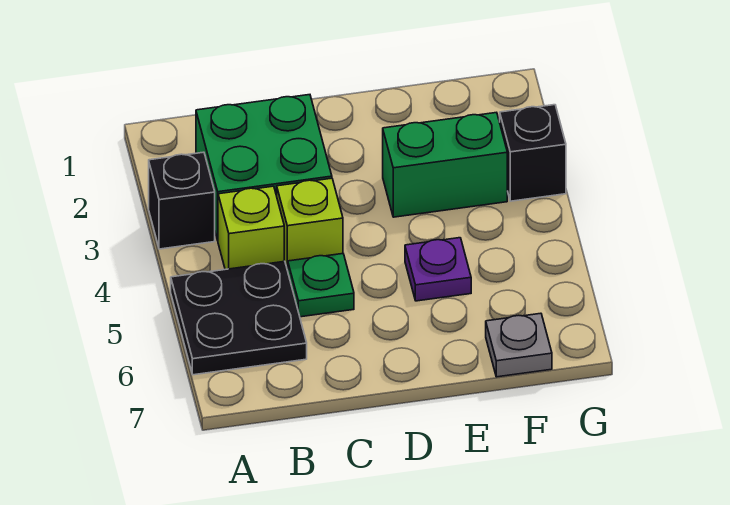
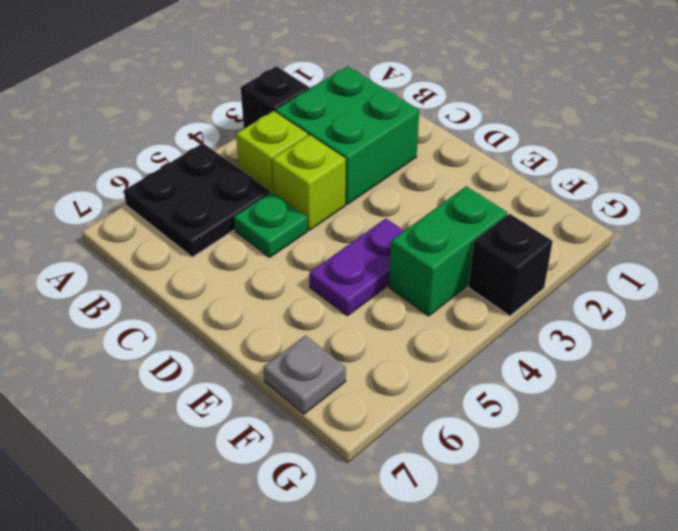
green brick E3:F3 level 1 -> green brick F3:F4 level 1
purple plate E5 level 1 -> purple plate E4:E5 level 1

